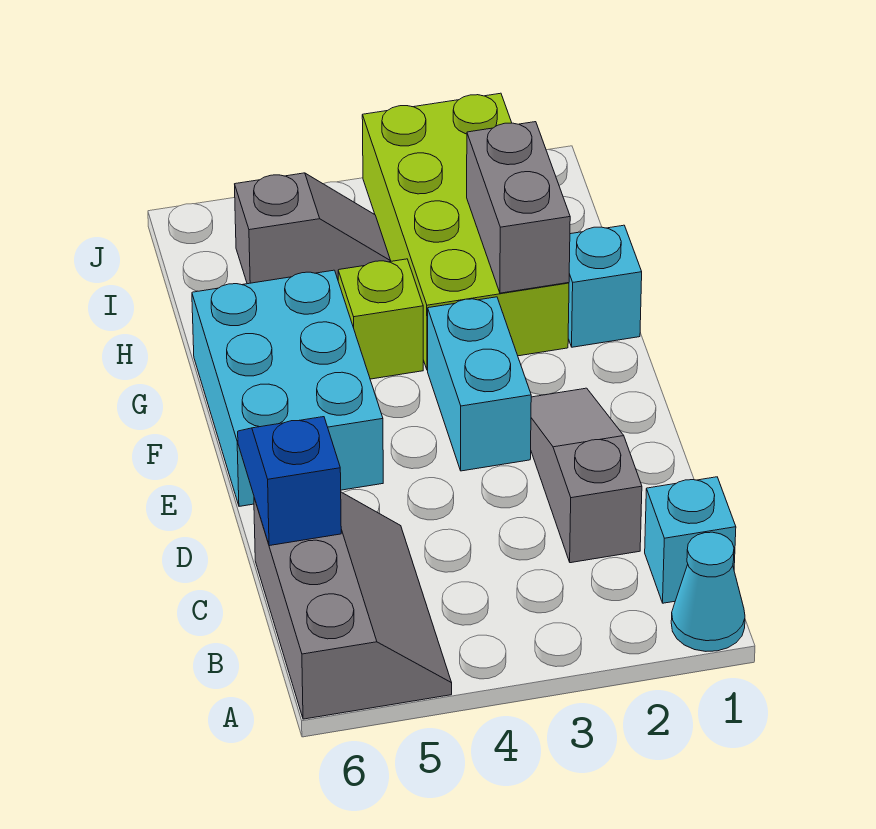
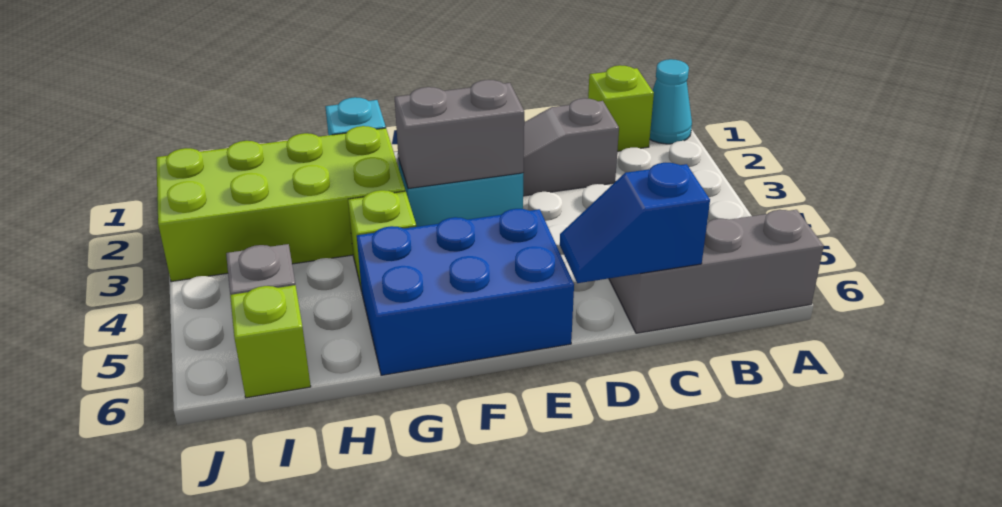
cyan brick B1 level 1 -> lime brick B1 level 1
cyan brick E5:G6 level 1 -> blue brick E5:G6 level 1
grey brick G2:H2 level 2 -> grey brick E3:F3 level 2
none -> lime brick I6 level 1

